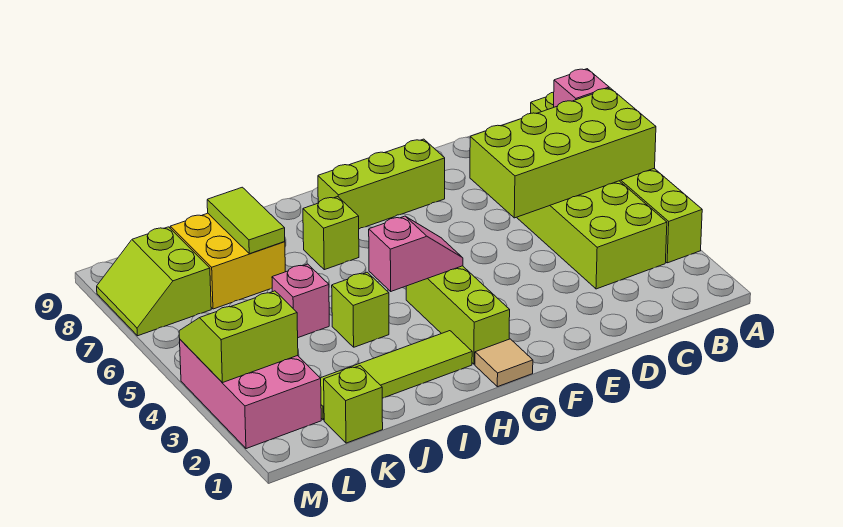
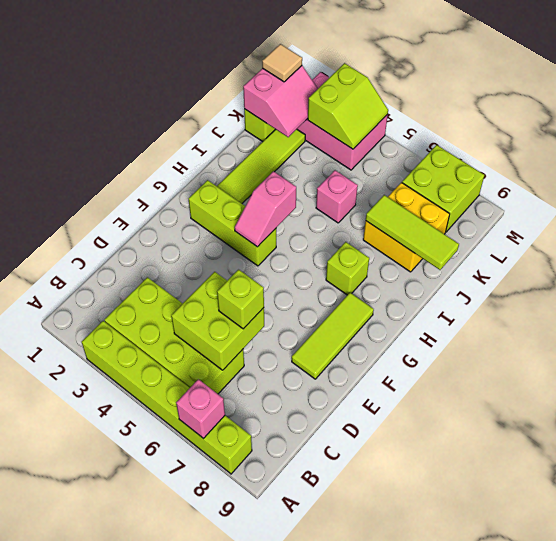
lime brick A5:D6 level 2 -> lime brick C5:D6 level 2
lime brick E8:G8 level 1 -> lime tile E8:G8 level 1
tan tile G1 level 1 -> tan tile L1 level 3
lime brick I4 level 1 -> lime brick D6 level 3
lime tile J7:J8 level 2 -> lime tile J7:J9 level 2
none -> pink slope K1:L2 level 2 top 1
lime slope L7:M8 level 1 top L -> lime brick L7:M8 level 1

